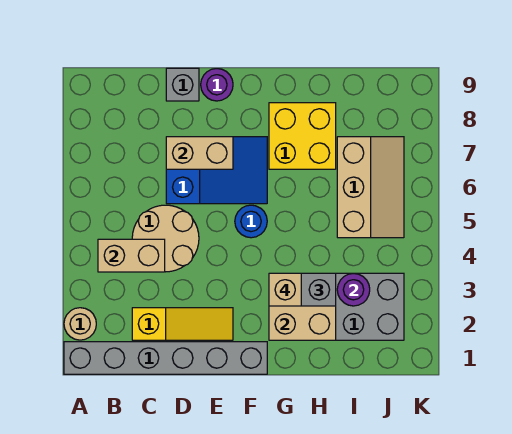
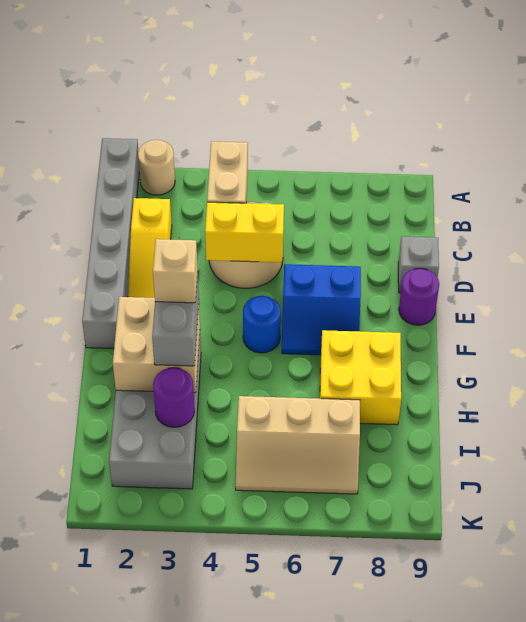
none -> yellow brick D4:D5 level 2
blue slope D6:F7 level 1 top D -> blue slope E6:F7 level 1 top E
tan brick D7:E7 level 2 -> none

